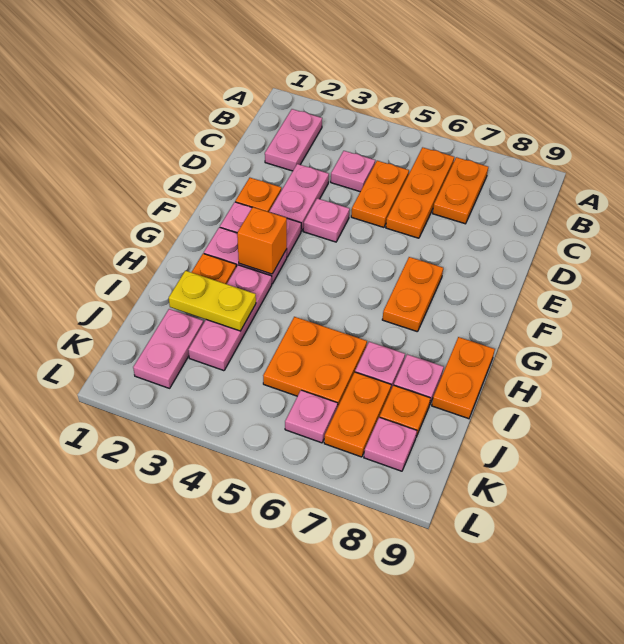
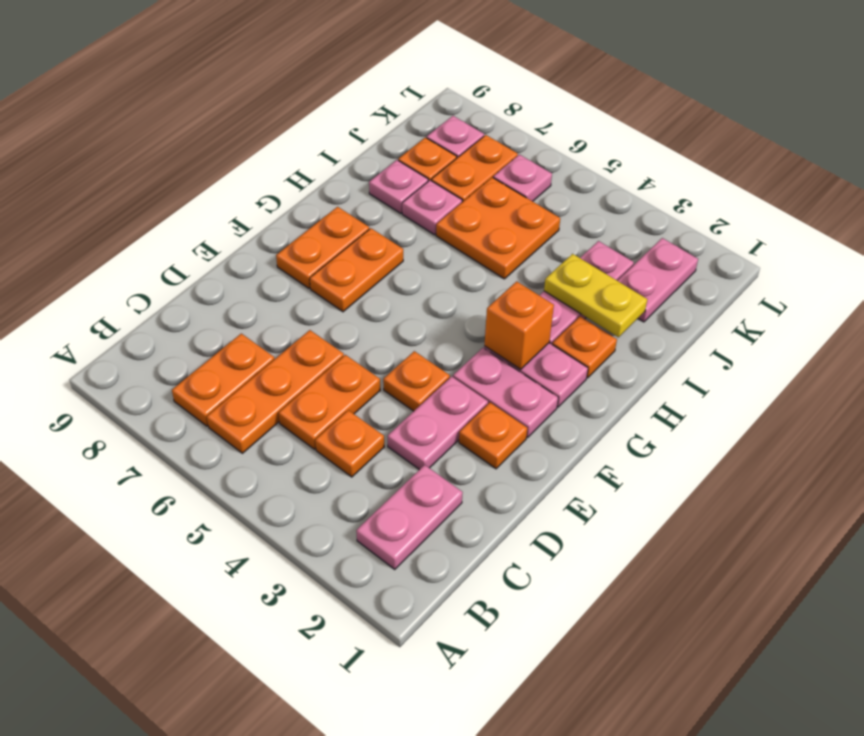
pink plate C4 level 1 -> orange plate C4 level 1
pink plate E4 level 1 -> orange plate E4 level 1
orange plate H9:I9 level 1 -> orange plate F8:G8 level 1

